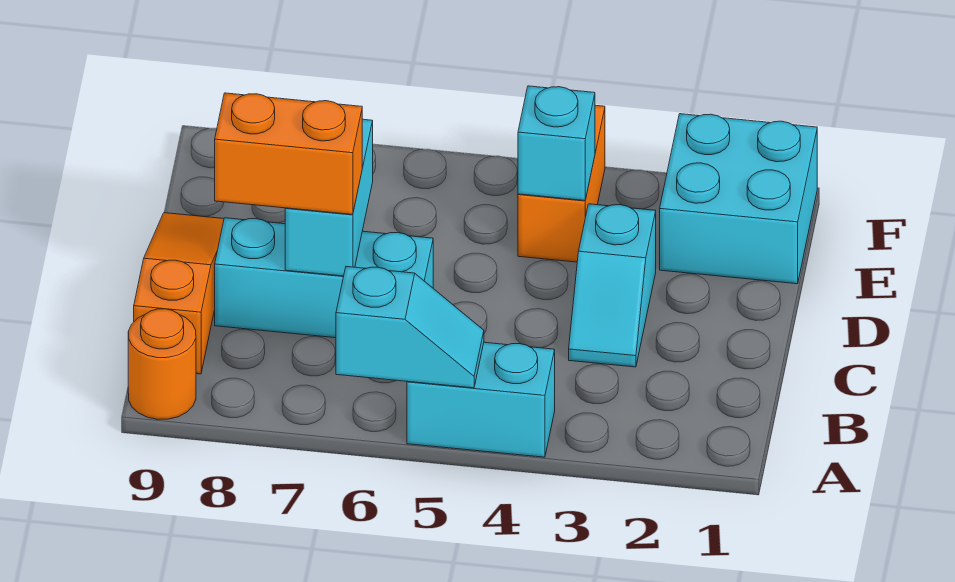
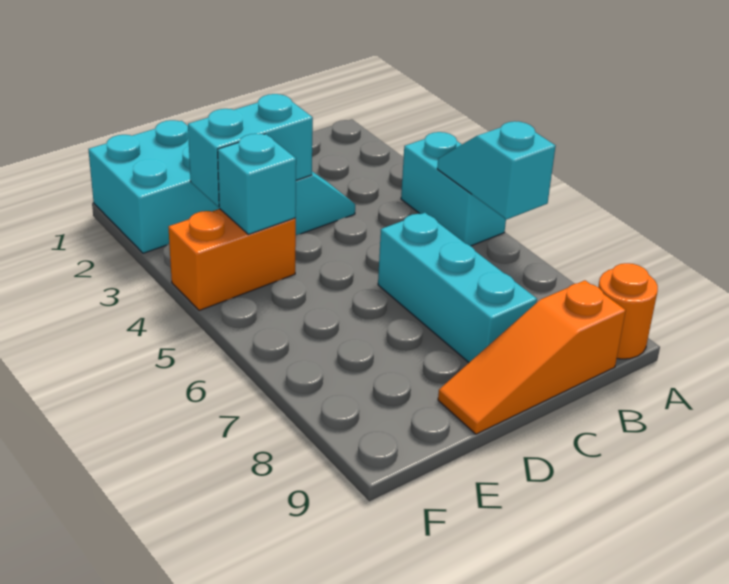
cyan brick C7:D7 level 2 -> cyan brick D3:E3 level 2
orange brick C7:C8 level 3 -> none

